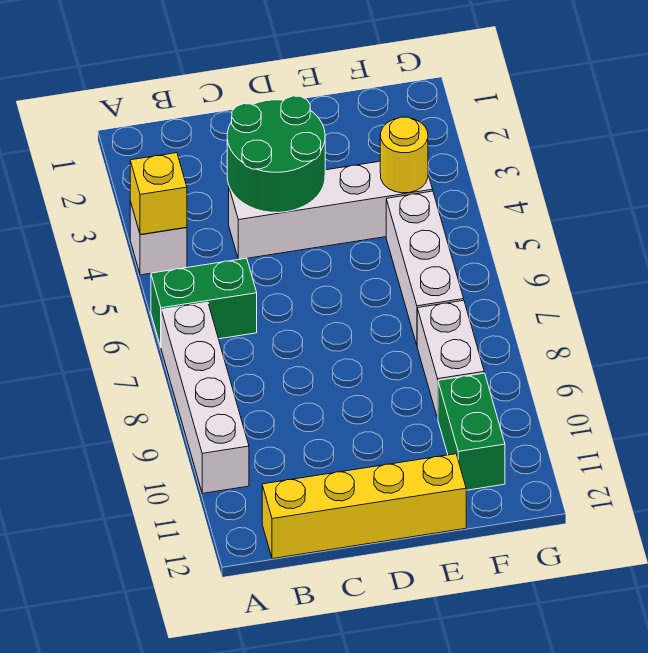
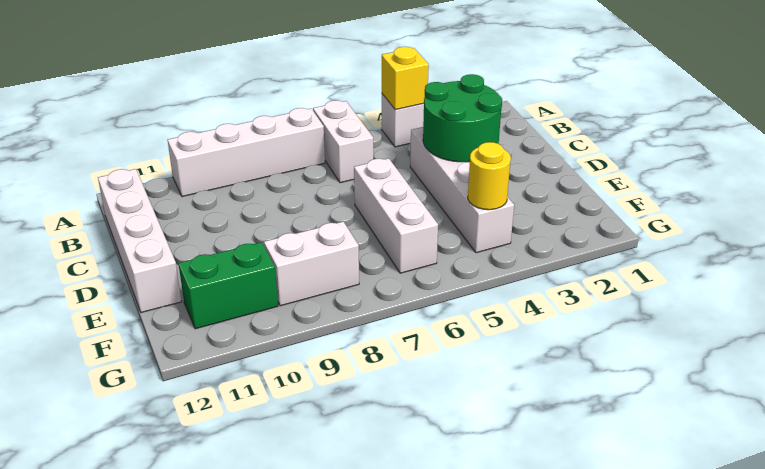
green brick A6:B6 level 1 -> white brick A6:B6 level 1
yellow brick B12:E12 level 1 -> white brick B12:E12 level 1
white brick F5:F7 level 1 -> white brick D6:F6 level 1

